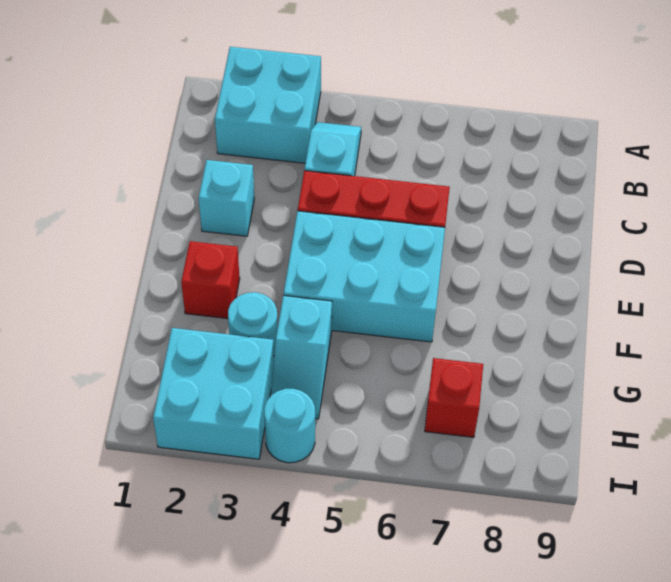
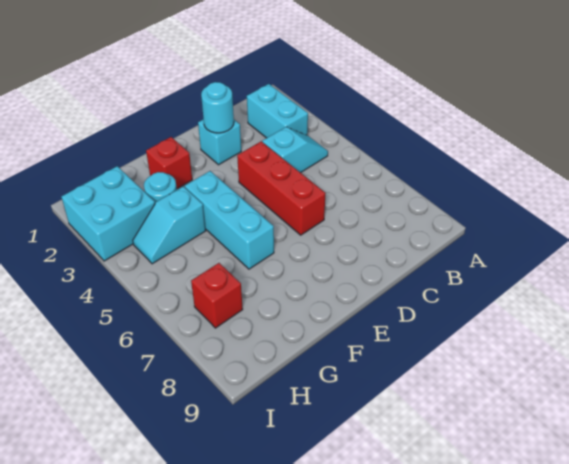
cyan brick A2:B3 level 1 -> cyan brick B2:B3 level 1
cyan brick E4:F6 level 1 -> cyan brick F4:F6 level 1
cyan round brick I4 level 1 -> cyan round brick D2 level 2

